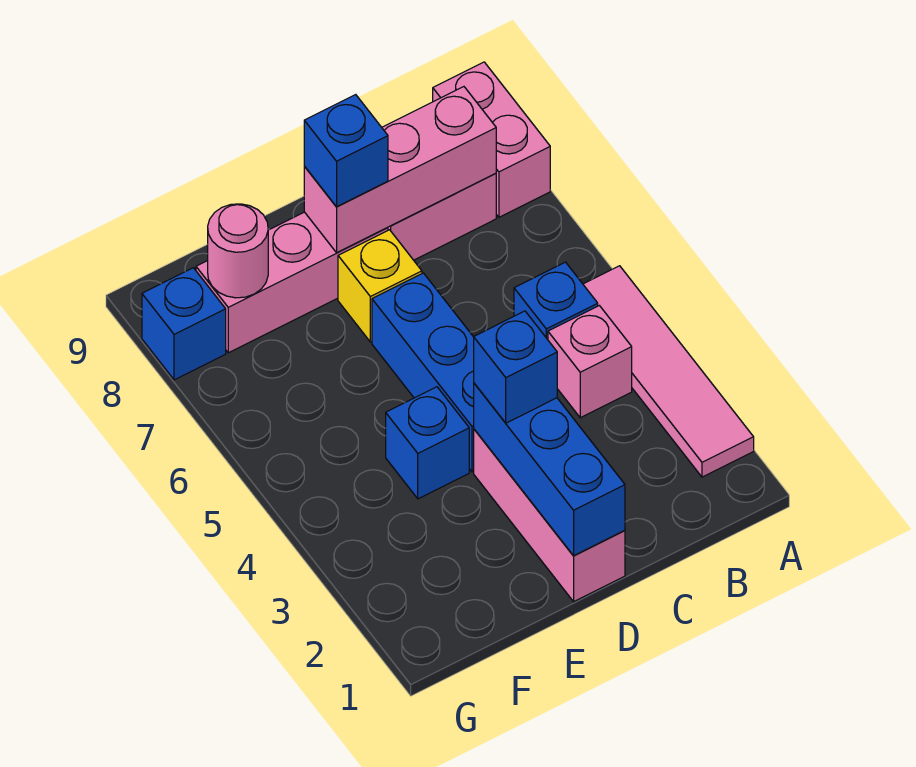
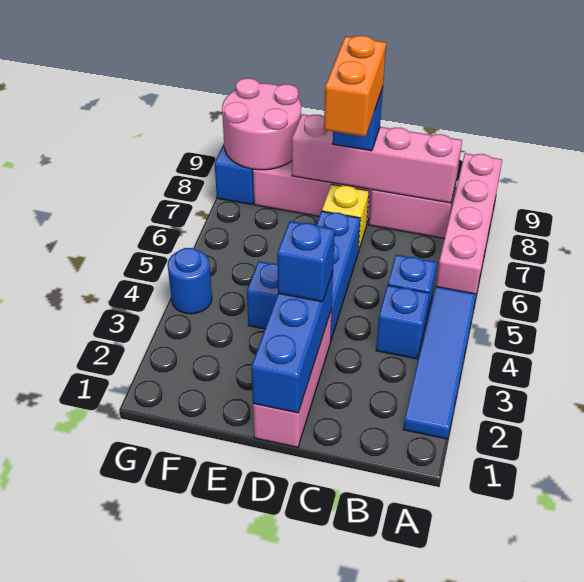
pink tile A2:A5 level 1 -> blue tile A2:A5 level 1
pink brick A8:A9 level 1 -> pink brick A6:A9 level 1
pink brick B4 level 1 -> blue brick B4 level 1
pink brick B8:D8 level 2 -> pink brick B8:E8 level 2
none -> orange brick D7:D8 level 4
pink round brick F8 level 2 -> pink round brick F8:G9 level 2
none -> blue round brick G4 level 1

